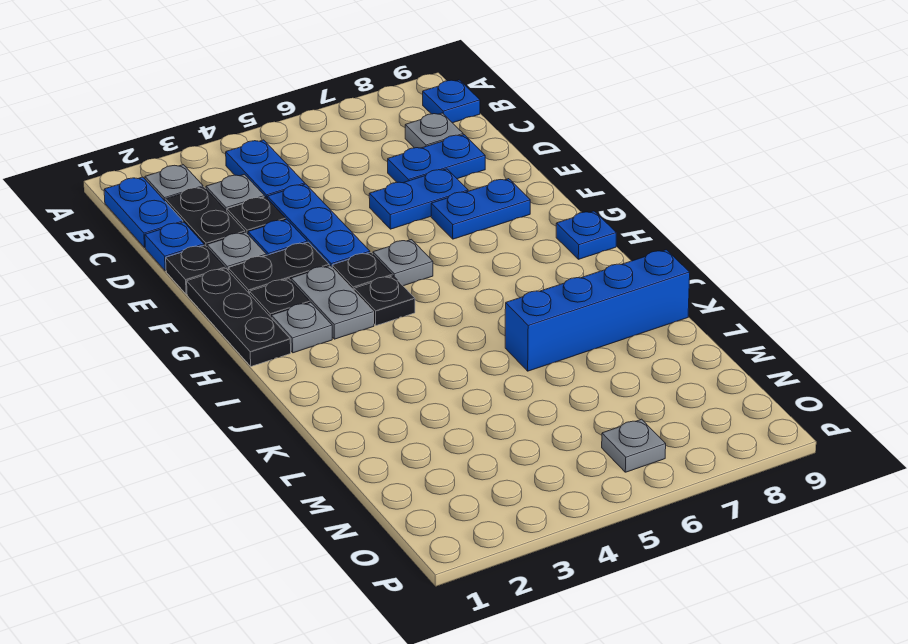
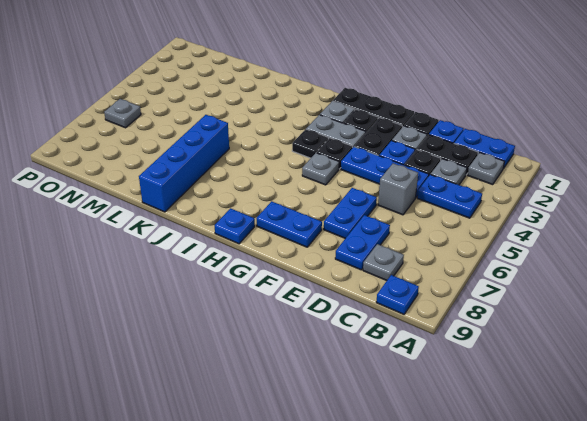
none -> grey brick D5 level 1
blue plate F7:F8 level 1 -> blue plate F8:G8 level 1

